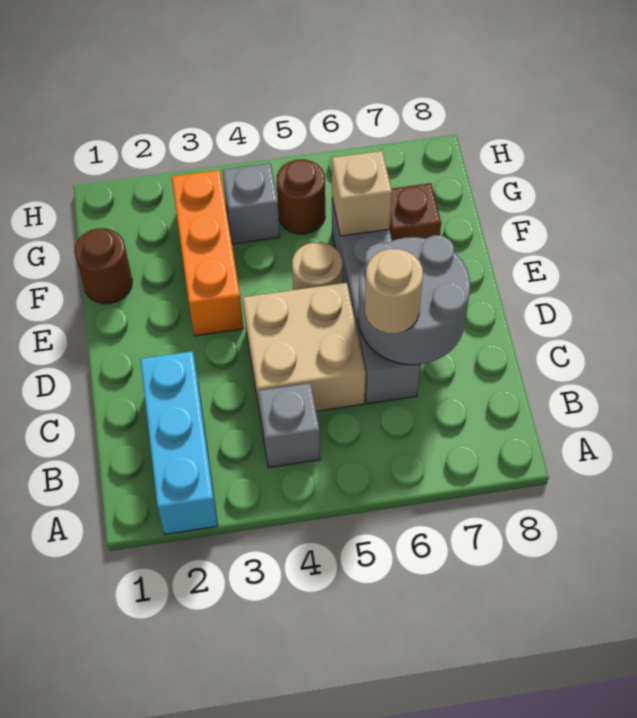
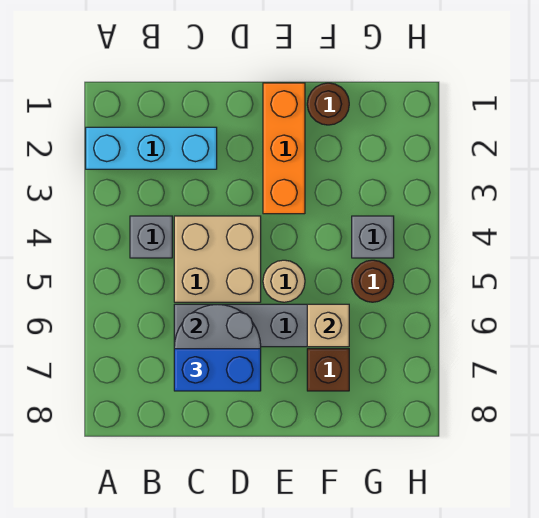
tan round brick C6 level 3 -> none
none -> blue brick C7:D7 level 3
orange brick E3:G3 level 1 -> orange brick E1:E3 level 1

